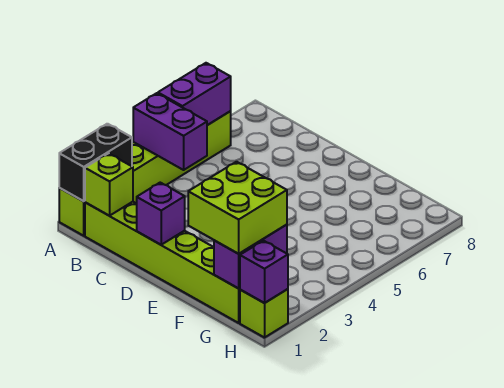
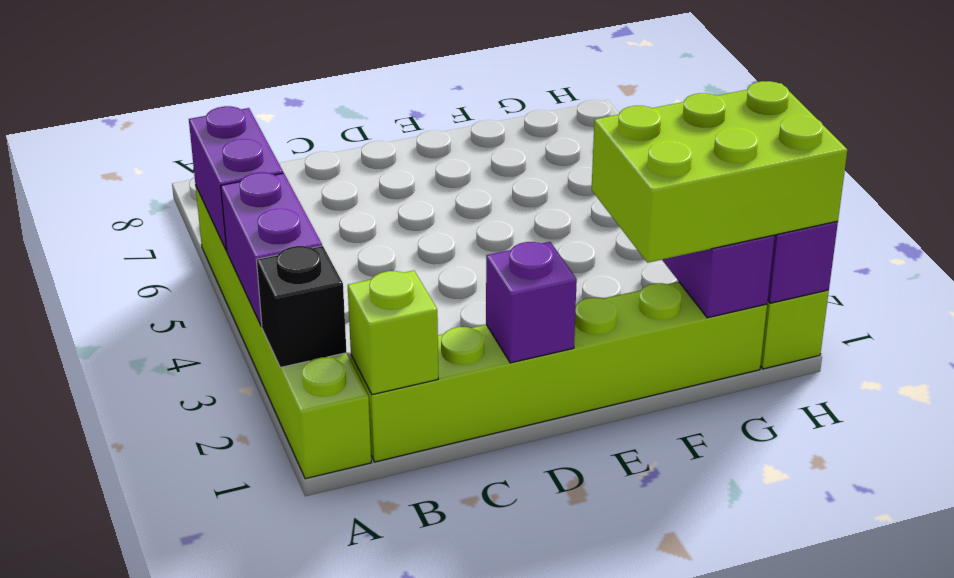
black brick A1:A2 level 2 -> black brick A2 level 2
purple brick A4:B4 level 2 -> purple brick A3:A4 level 2
lime brick F1:G2 level 3 -> lime brick F1:H2 level 3

